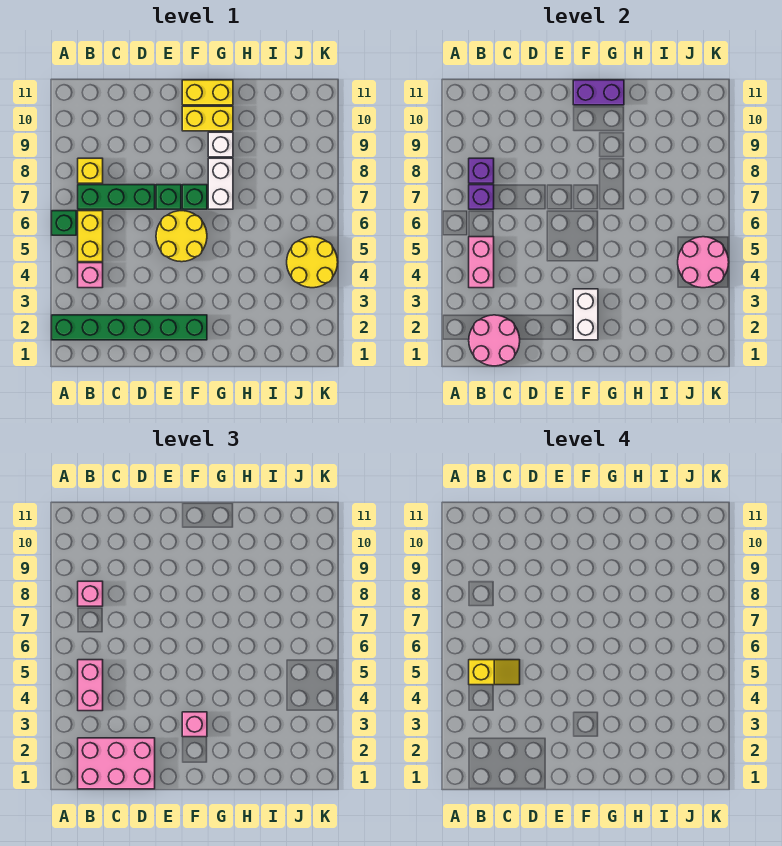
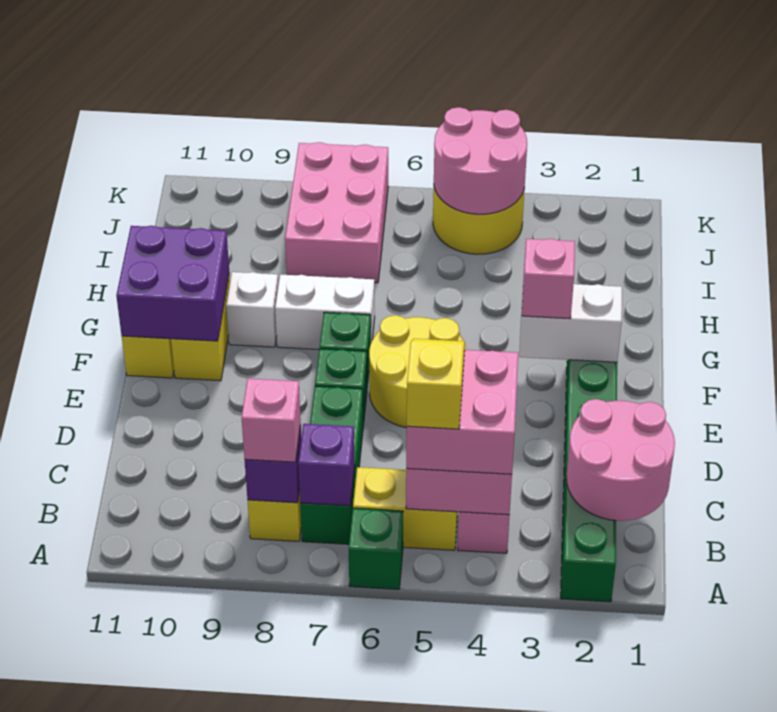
pink brick B1:D2 level 3 -> pink brick I7:K8 level 1
pink brick B4:B5 level 3 -> pink brick B4:C5 level 3
purple brick F11:G11 level 2 -> purple brick F10:G11 level 2

